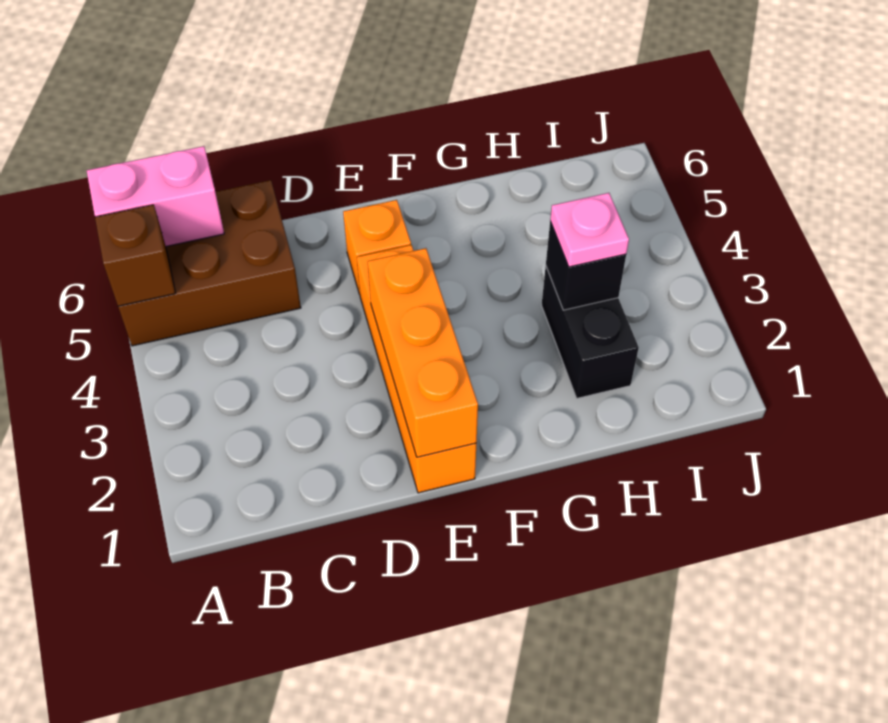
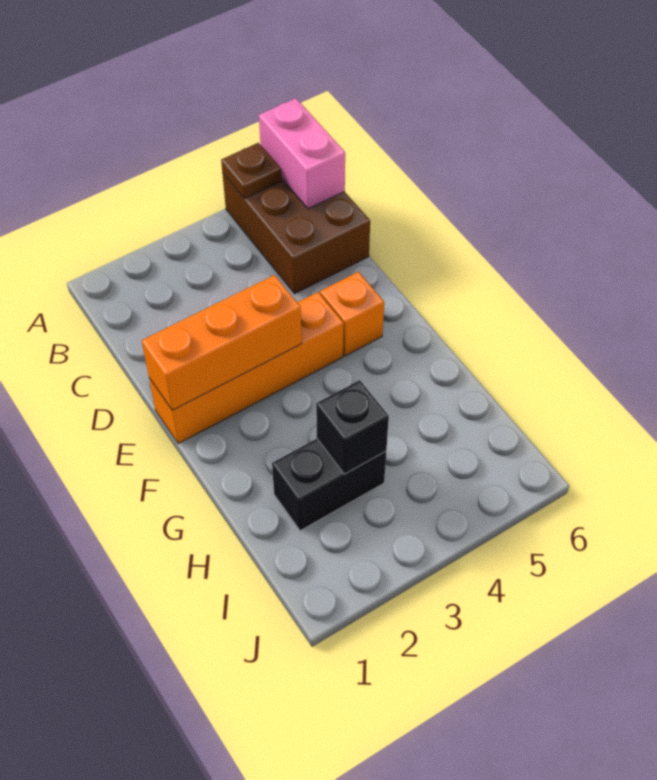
brown brick A5 level 2 -> brown plate A5 level 2
pink plate H3 level 3 -> none

